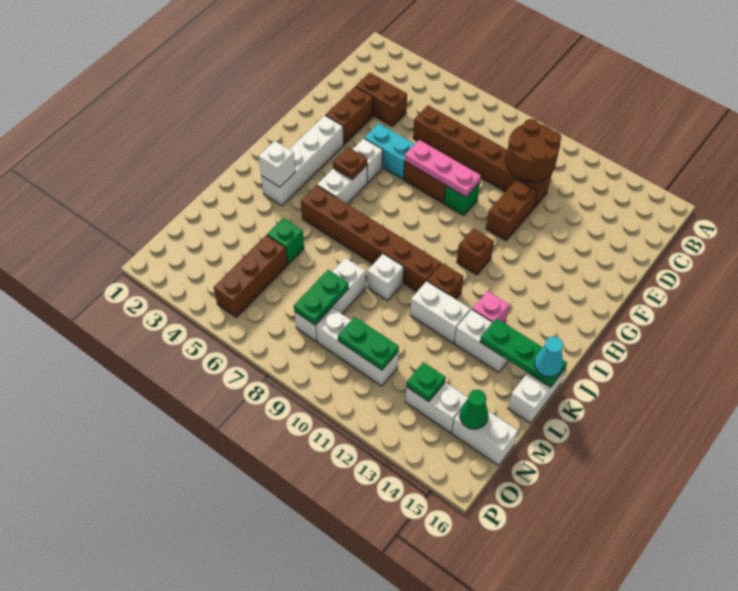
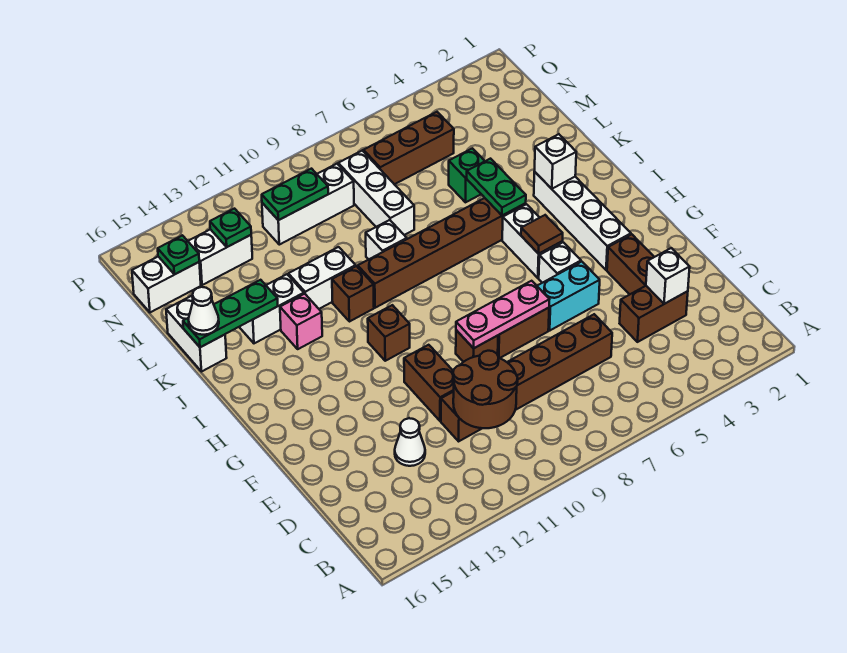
none -> white brick D3 level 2
none -> white cone D13 level 1
green brick F9 level 1 -> brown brick F9 level 1
brown plate H5 level 2 -> brown tile H5 level 2
cyan cone K16 level 3 -> white cone K16 level 3
brown brick M5:O5 level 1 -> brown brick N5:N7 level 1
green plate M8:N8 level 2 -> green plate J5:K5 level 2
green cone N15 level 2 -> green plate N15 level 2

